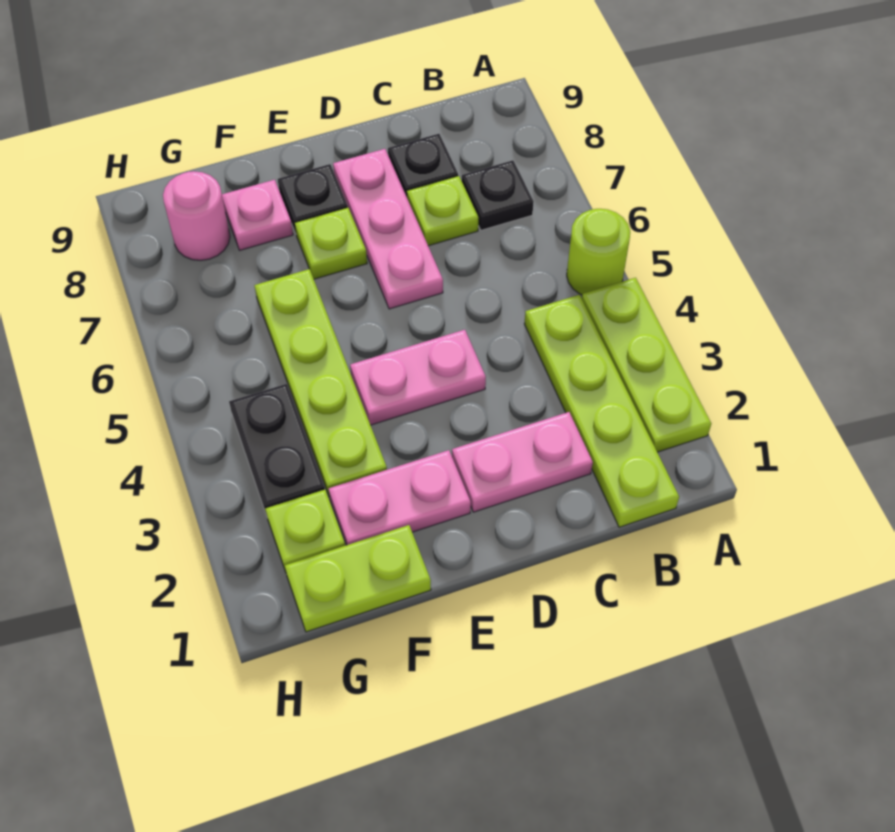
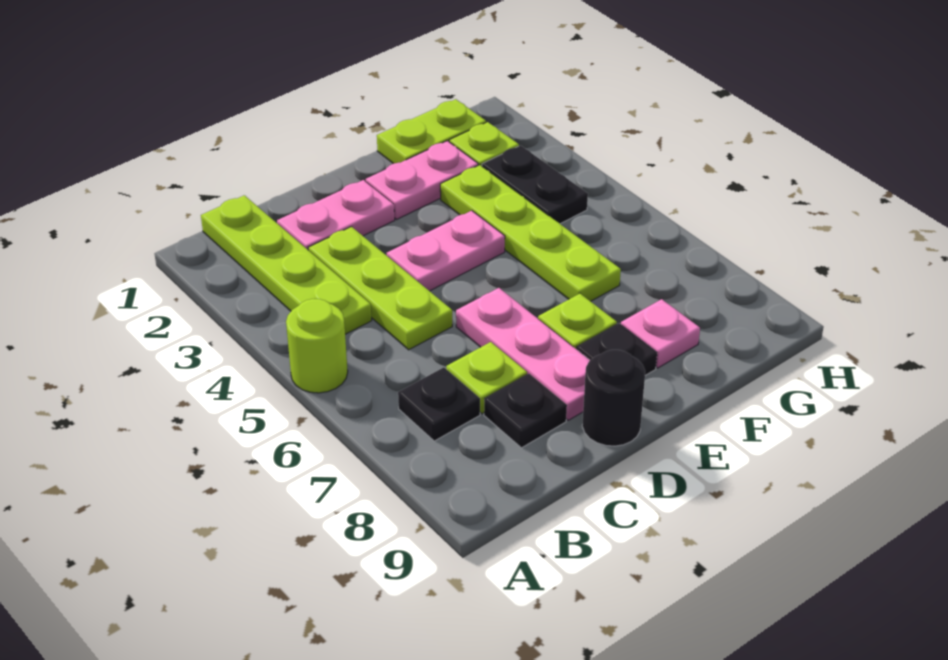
lime plate A2:A4 level 1 -> lime plate C3:C5 level 1
none -> black round brick D9 level 1
pink round brick G8 level 1 -> none

